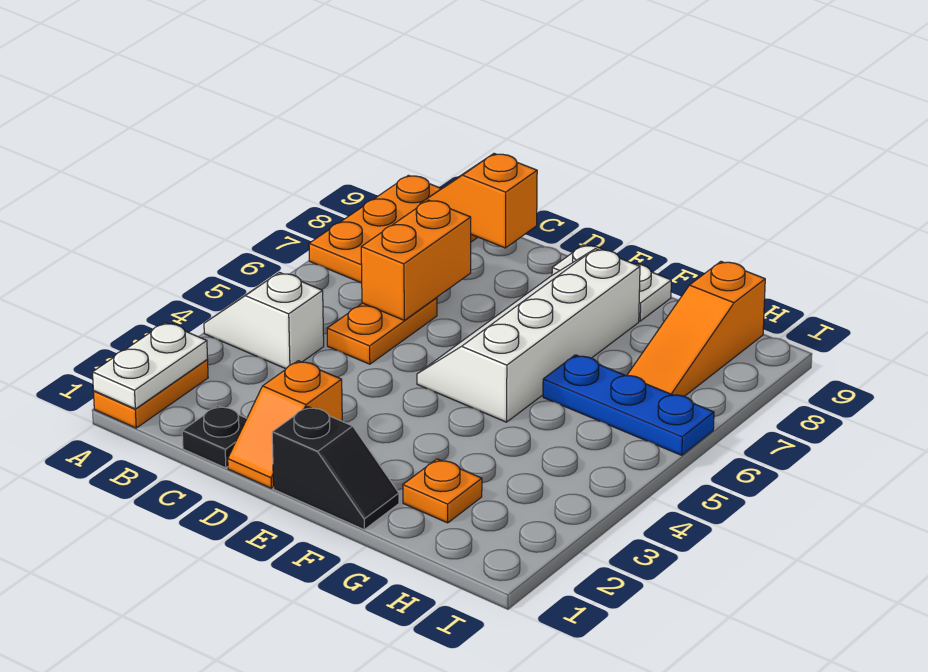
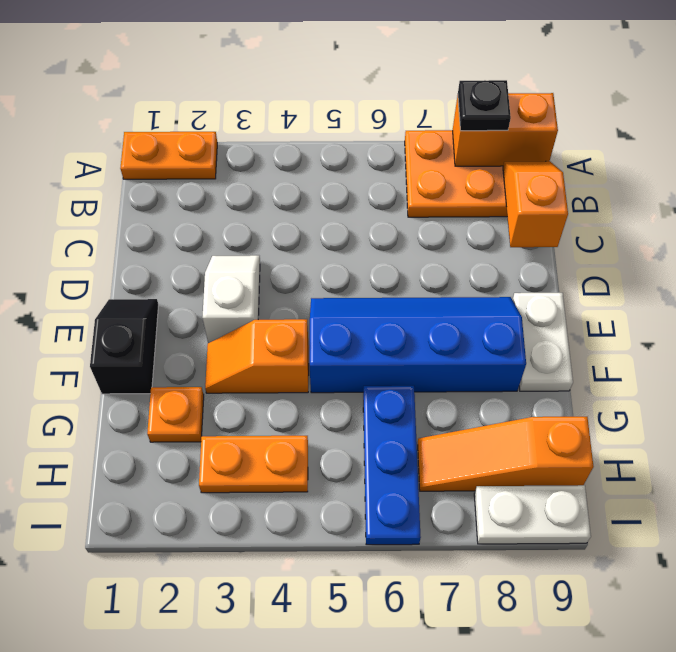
white plate A1:A2 level 2 -> white plate I8:I9 level 1
white slope A4:B4 level 1 top B -> white slope D3:E3 level 1 top E
black plate C1 level 1 -> black plate A8 level 3
orange plate C5:C6 level 1 -> orange plate H3:H4 level 1
orange brick C6:C7 level 2 -> orange brick A8:A9 level 2
orange slope D1:D2 level 1 top 2 -> orange slope F3:F4 level 1 top 4
black slope E1:F1 level 1 top E -> black slope E1:F1 level 1 top F
white slope E5:F8 level 1 top F -> blue slope E5:F8 level 1 top F

